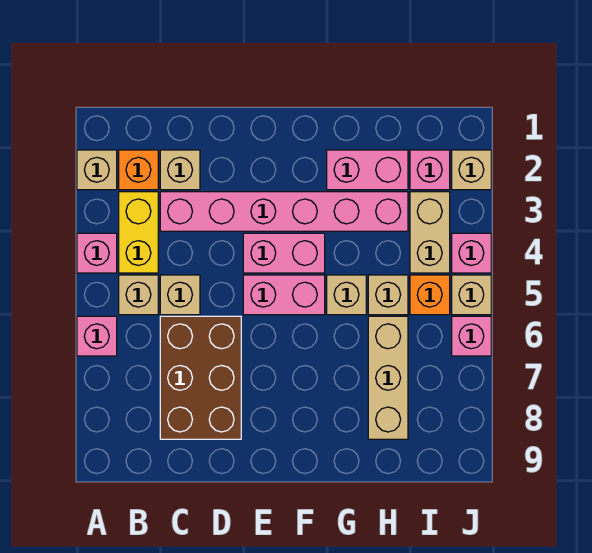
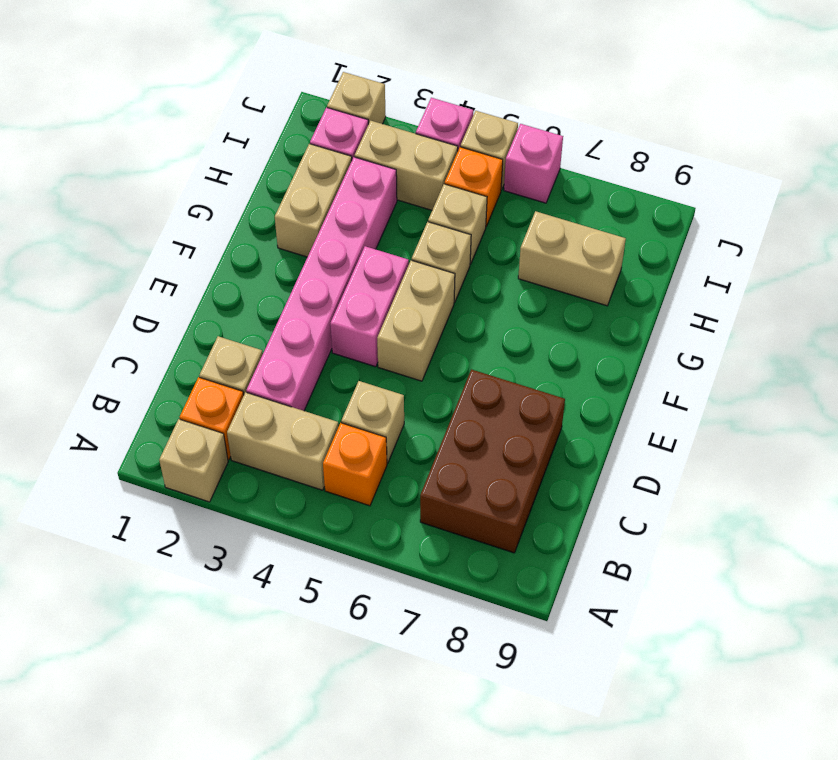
pink brick A4 level 1 -> none
pink brick A6 level 1 -> none
yellow brick B3:B4 level 1 -> tan brick B3:B4 level 1
tan brick B5 level 1 -> orange brick B5 level 1
brown brick C6:D8 level 1 -> brown brick B7:D8 level 1
pink brick E5:F5 level 1 -> tan brick E5:F5 level 1
pink brick G2:H2 level 1 -> tan brick G2:H2 level 1
tan brick H6:H8 level 1 -> tan brick H7:H8 level 1

